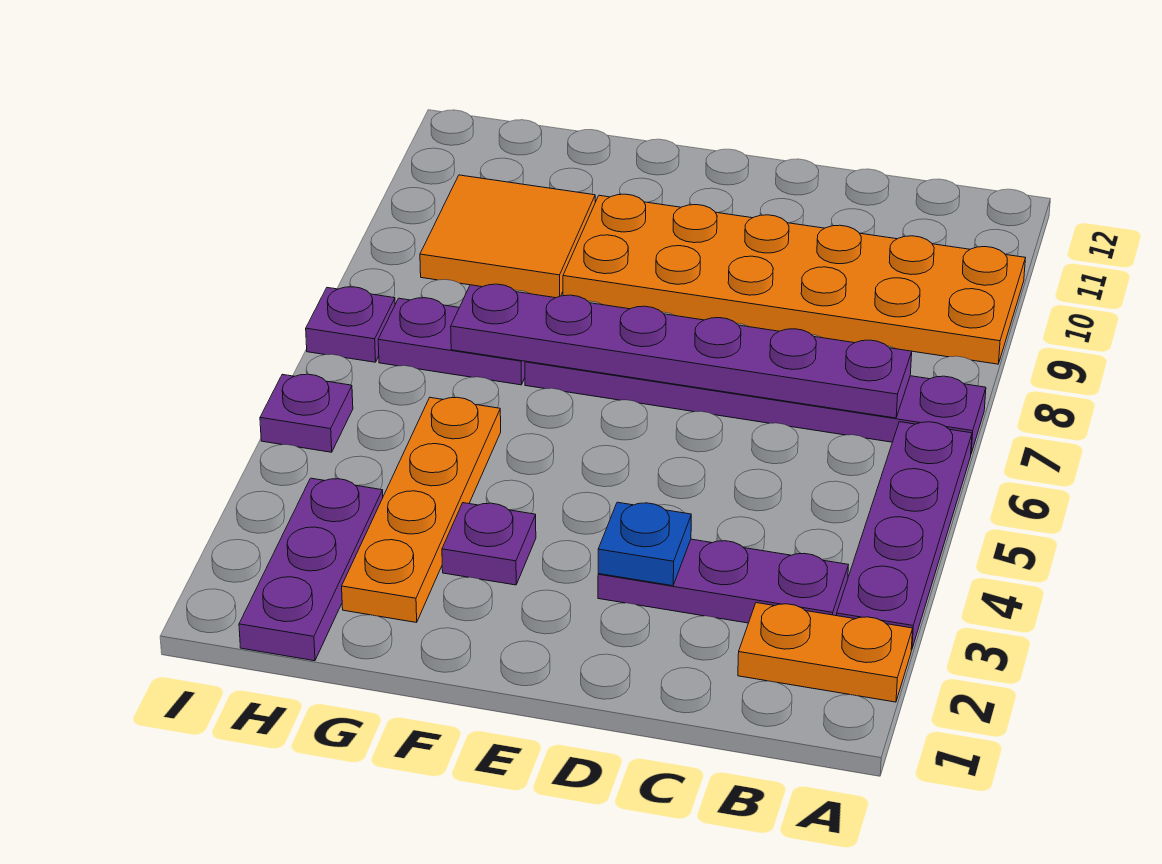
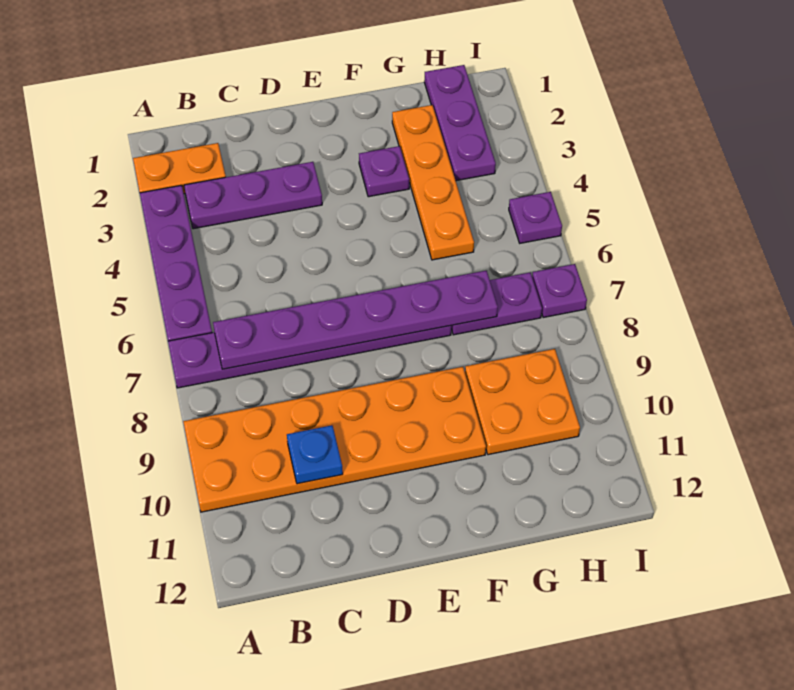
blue plate D3 level 2 -> blue plate C10 level 2
orange tile G9:H10 level 1 -> orange plate G9:H10 level 1

